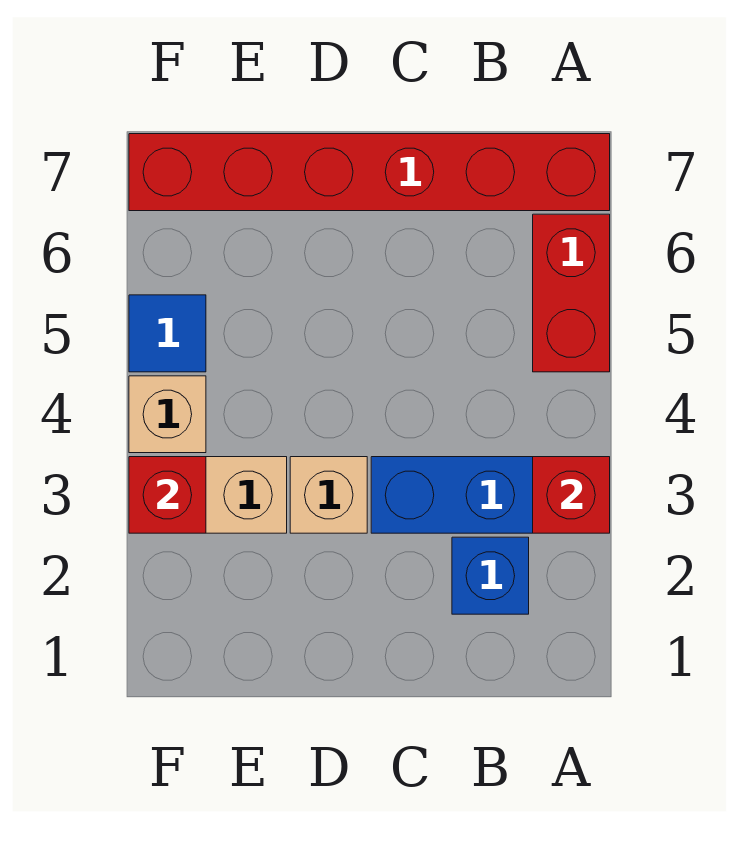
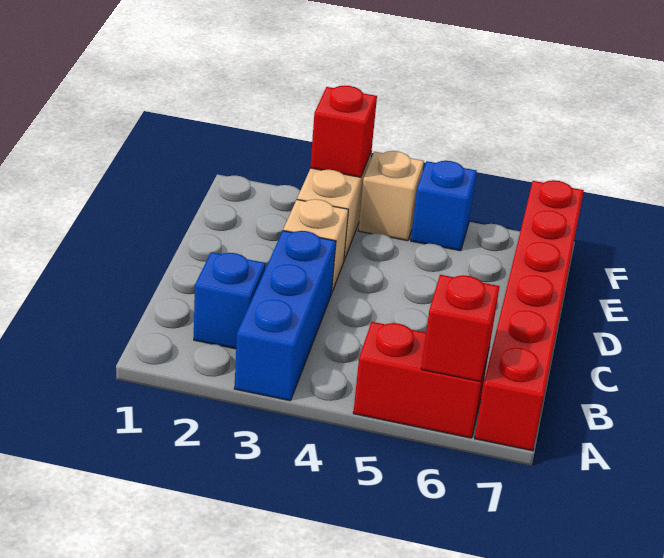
red brick A3 level 2 -> red brick A6 level 2
blue tile F5 level 1 -> blue brick F5 level 1

